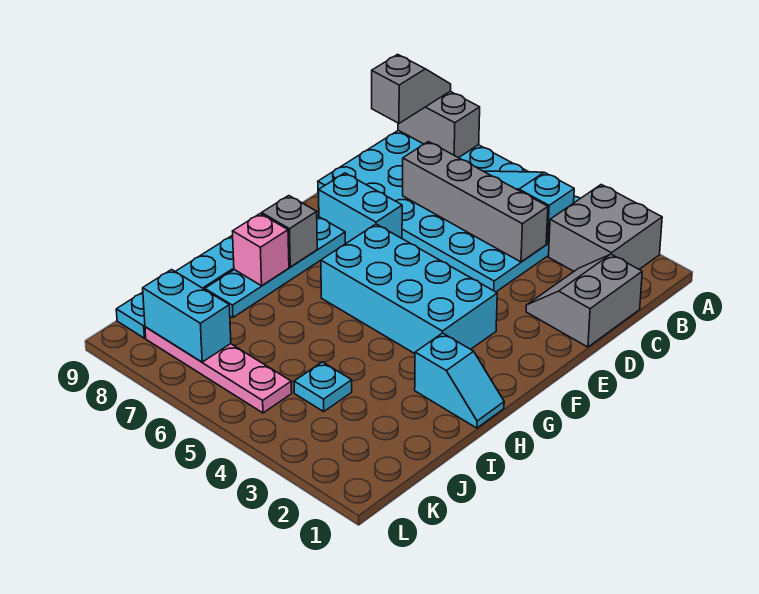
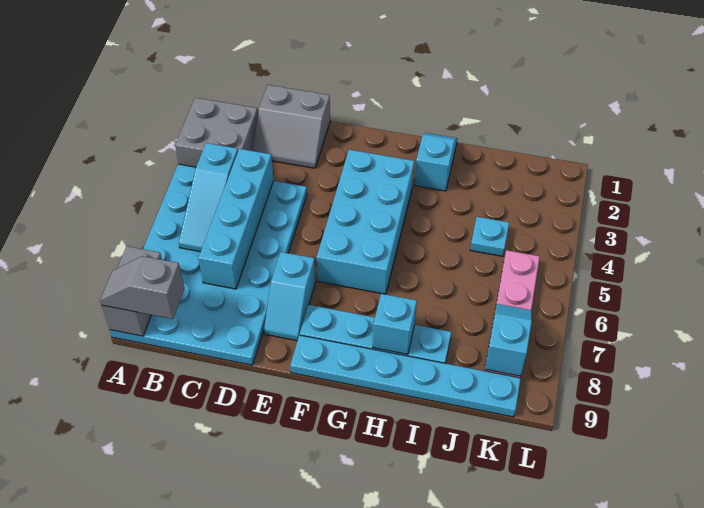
grey brick C4:C7 level 2 -> cyan brick C4:C7 level 2
cyan brick E7:E8 level 1 -> cyan slope E7:E8 level 1 top 7
grey brick G8 level 2 -> none
pink brick H8 level 2 -> cyan brick H8 level 2
cyan brick K7:K8 level 2 -> cyan slope K7:K8 level 2 top 8

